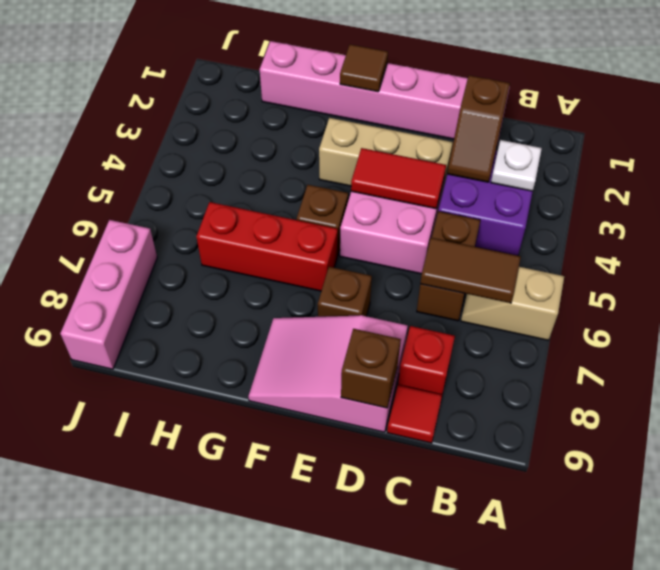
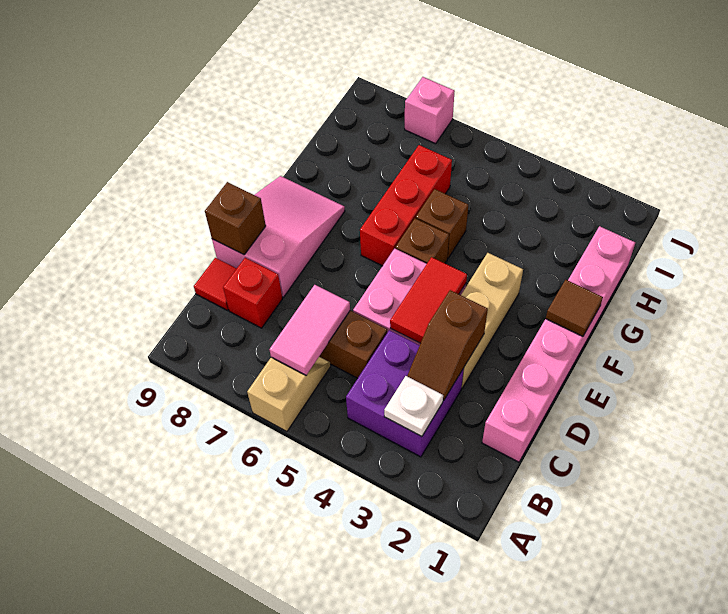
brown tile B6:C6 level 2 -> pink tile B6:C6 level 2
brown slope C2:C3 level 2 top 2 -> brown slope C3:D3 level 2 top D
brown brick E7 level 1 -> brown brick G5 level 1
pink brick J7:J9 level 1 -> pink brick J7 level 1

